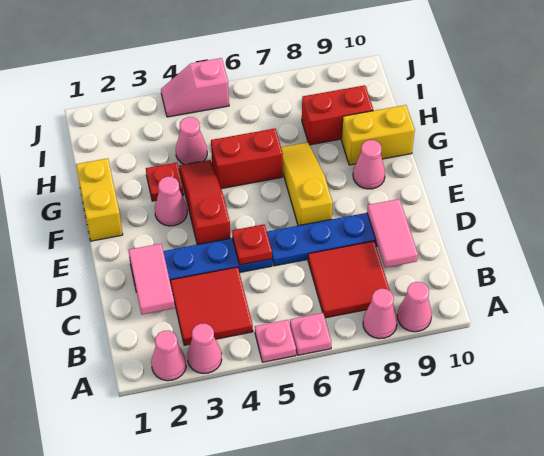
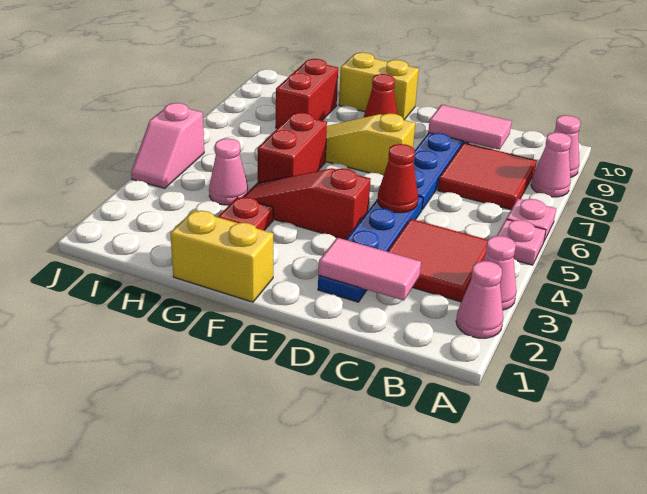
red plate D5 level 2 -> red cone D5 level 2
pink cone F3 level 1 -> none
pink cone F9 level 1 -> red cone F9 level 1
yellow brick G9:G10 level 1 -> yellow brick F10:G10 level 1

